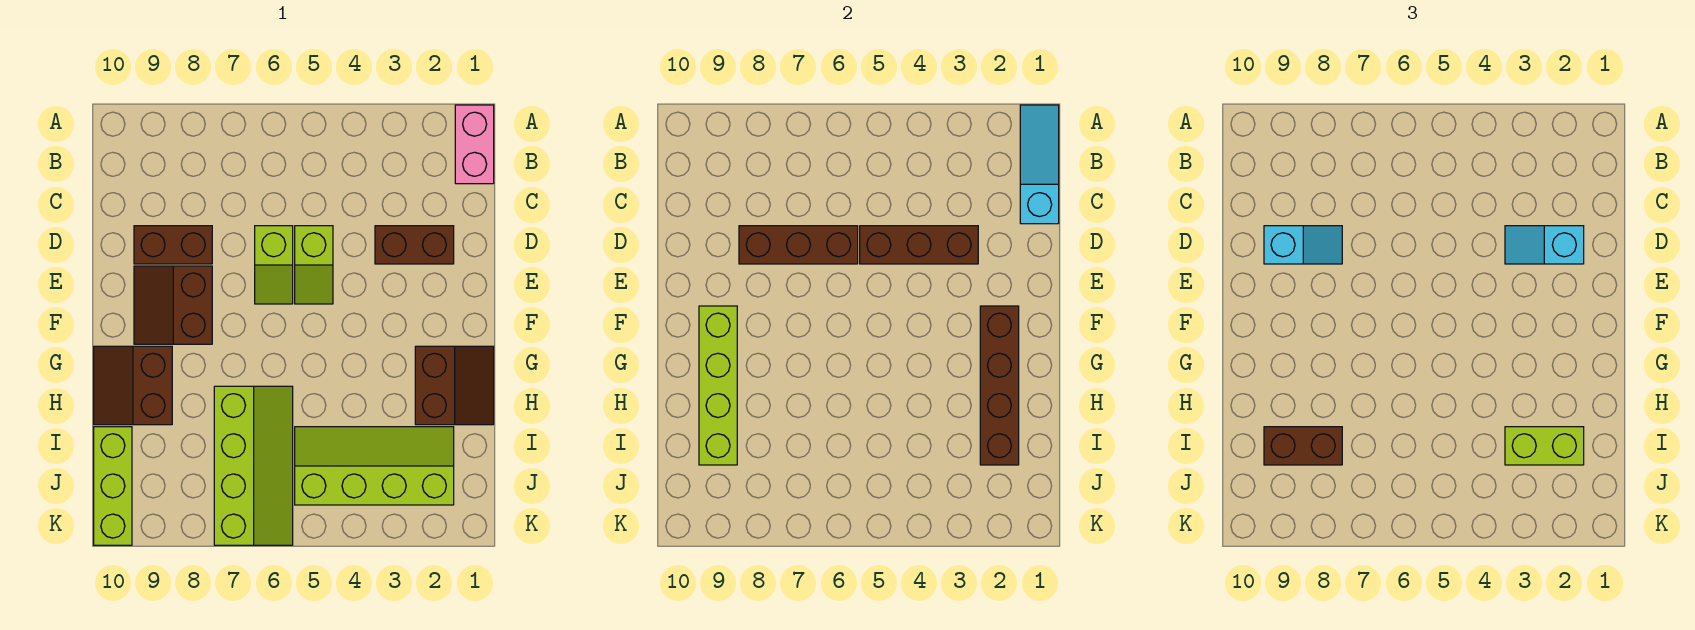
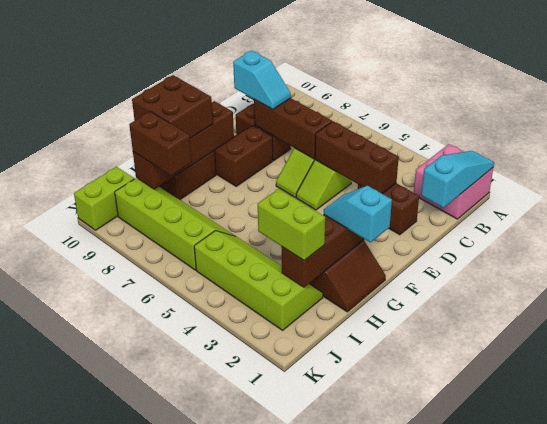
pink brick A1:B1 level 1 -> pink brick A1:B2 level 1
cyan slope D2:D3 level 3 top 2 -> cyan slope G1:G2 level 3 top 1
lime brick F9:I9 level 2 -> brown brick F9:I9 level 2
none -> brown brick G9:H10 level 3
lime slope H6:K7 level 1 top 7 -> lime slope I6:J9 level 1 top J
lime brick I10:K10 level 1 -> lime brick J10:K10 level 1

